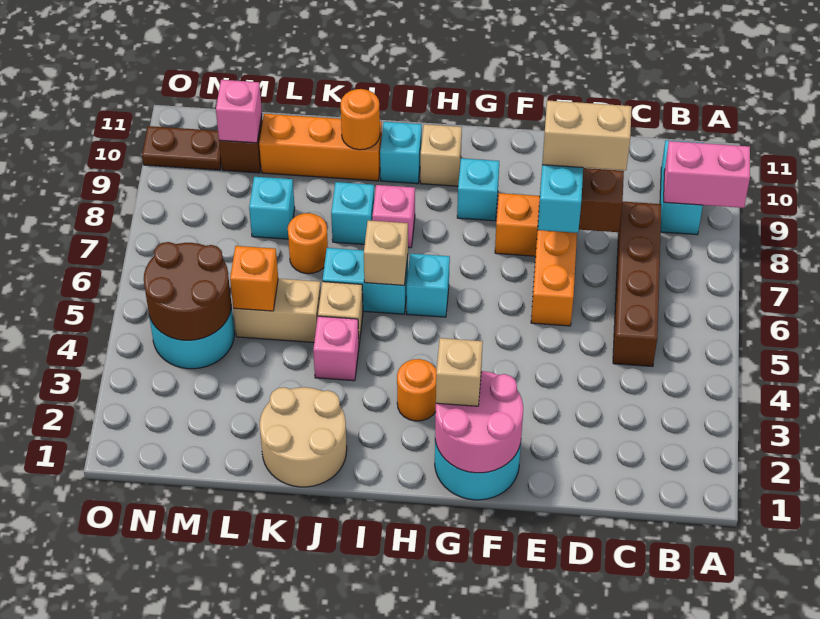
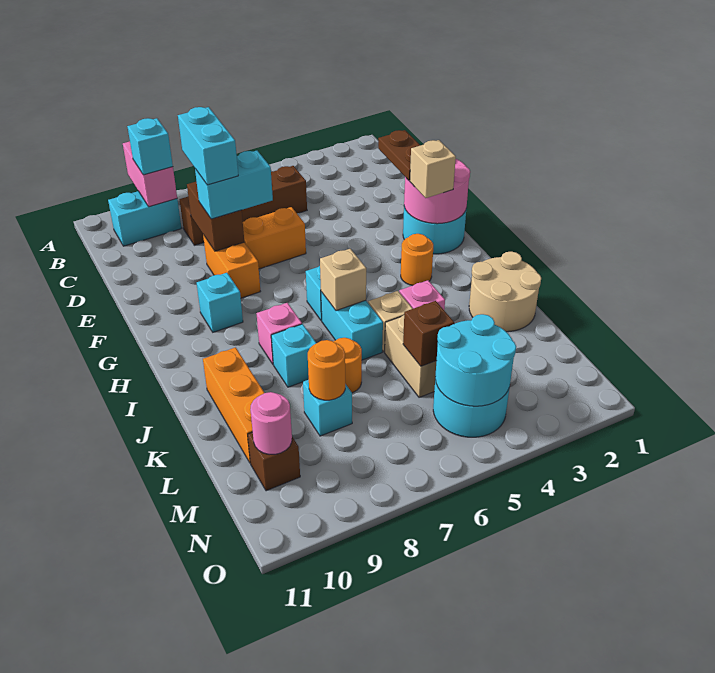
tan brick D8:E8 level 4 -> cyan brick D8:E8 level 4
tan brick H10 level 1 -> none
cyan brick I10 level 1 -> cyan brick B9 level 3
orange round brick J10 level 2 -> orange round brick L8 level 2
orange brick L5 level 2 -> brown brick L5 level 2
brown round brick M4:N5 level 2 -> cyan round brick M4:N5 level 2
pink brick M10 level 2 -> pink round brick M10 level 2
brown plate N10:O10 level 1 -> brown plate E2:F2 level 3

